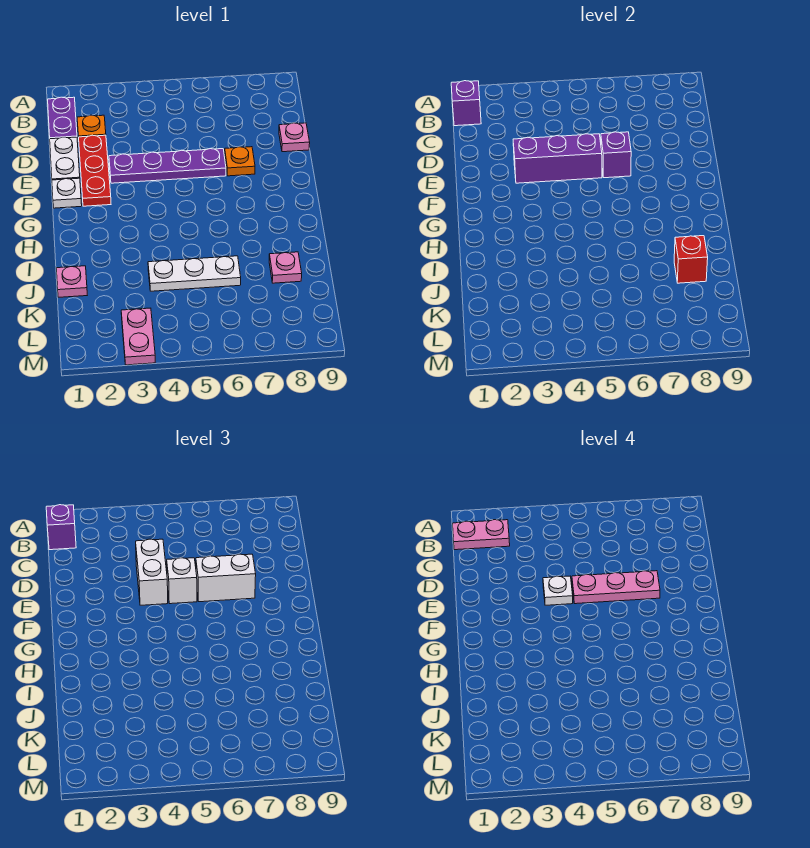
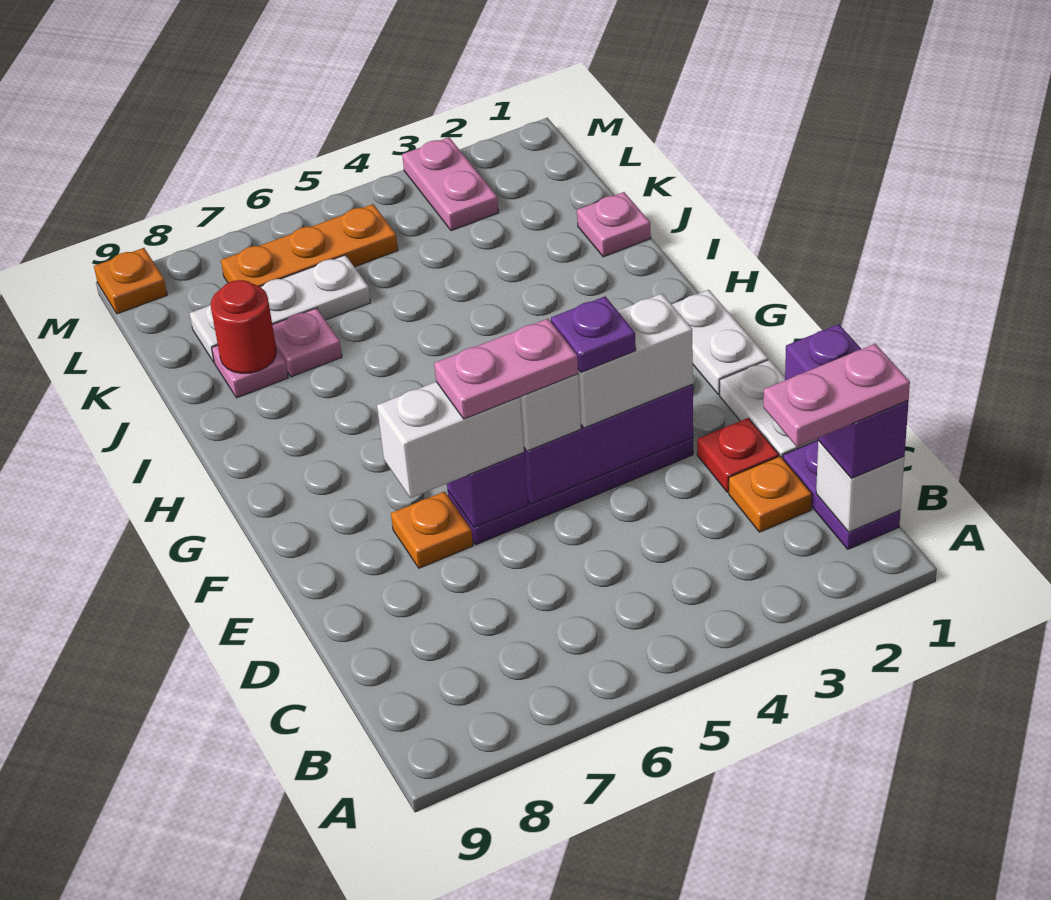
purple brick B1 level 2 -> white brick B1 level 2
purple brick B1 level 3 -> purple brick B1:C1 level 3
red plate D2:F2 level 1 -> red plate D2 level 1
white brick D4:E4 level 3 -> white brick E3:E4 level 3
pink plate D9 level 1 -> pink plate J7 level 1
white plate E4 level 4 -> purple plate E4 level 4
pink plate E5:E7 level 4 -> pink plate E5:E6 level 4
white plate F1 level 1 -> white plate F1:G1 level 1
white plate J4:J6 level 1 -> white plate K6:K8 level 1
red brick J8 level 2 -> red round brick J8 level 2
none -> orange plate L5:L7 level 1
none -> orange plate M9 level 1

